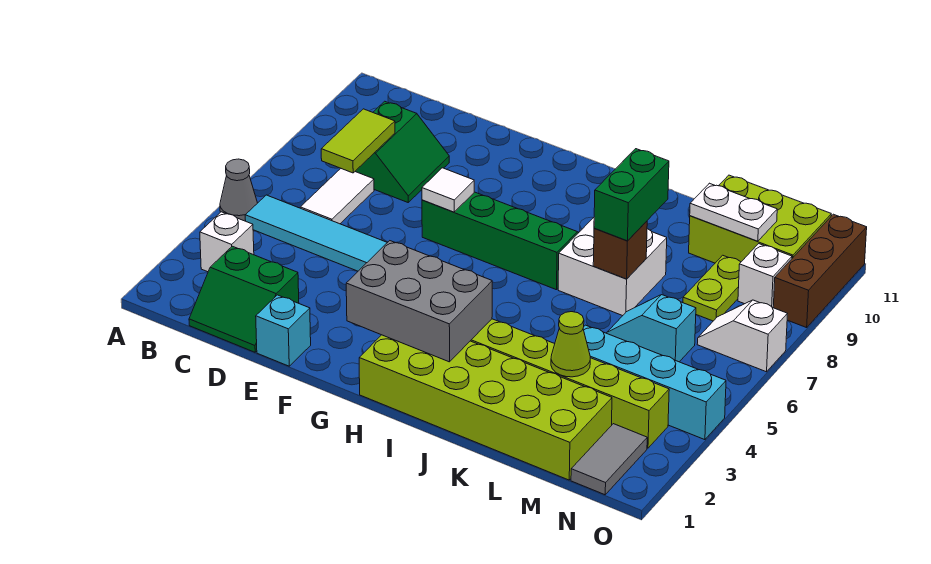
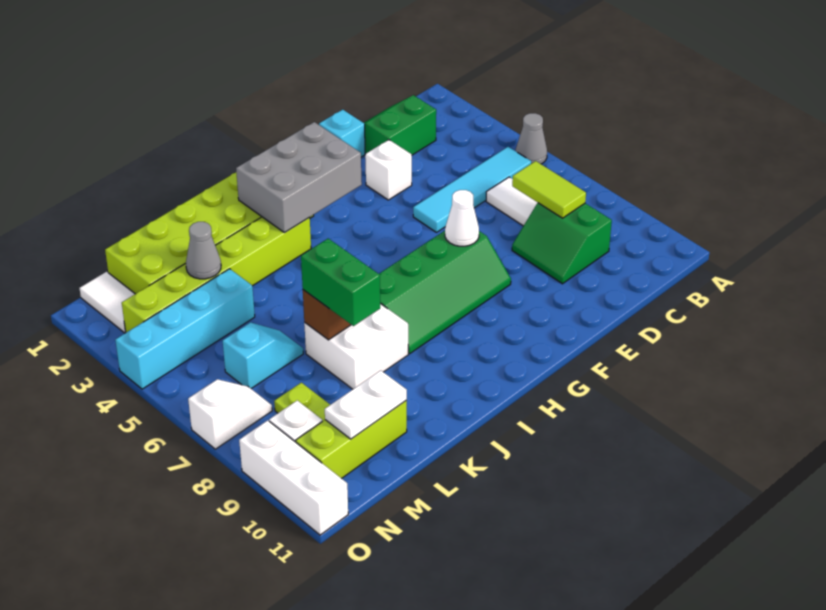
white brick B3 level 1 -> white brick E3 level 1
white tile F7 level 2 -> white cone F7 level 2
lime cone L3 level 2 -> grey cone L3 level 2
lime brick L10:N11 level 1 -> lime brick L10:N10 level 1
grey tile N1:N2 level 1 -> white tile N1:N2 level 1
brown brick O9:O11 level 1 -> white brick O9:O11 level 1

